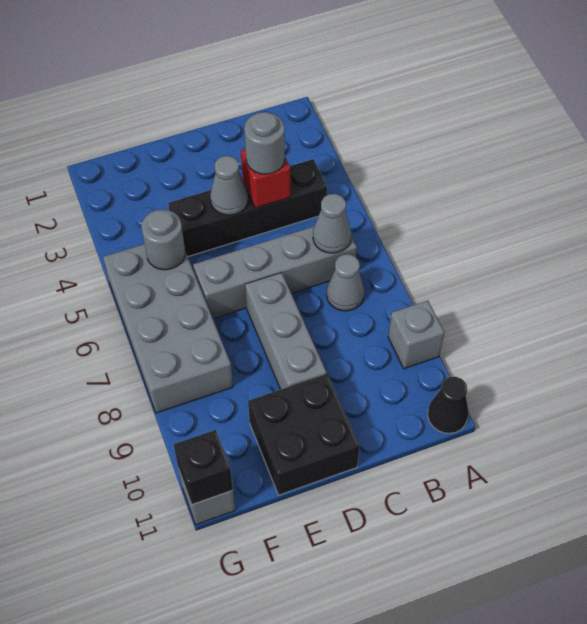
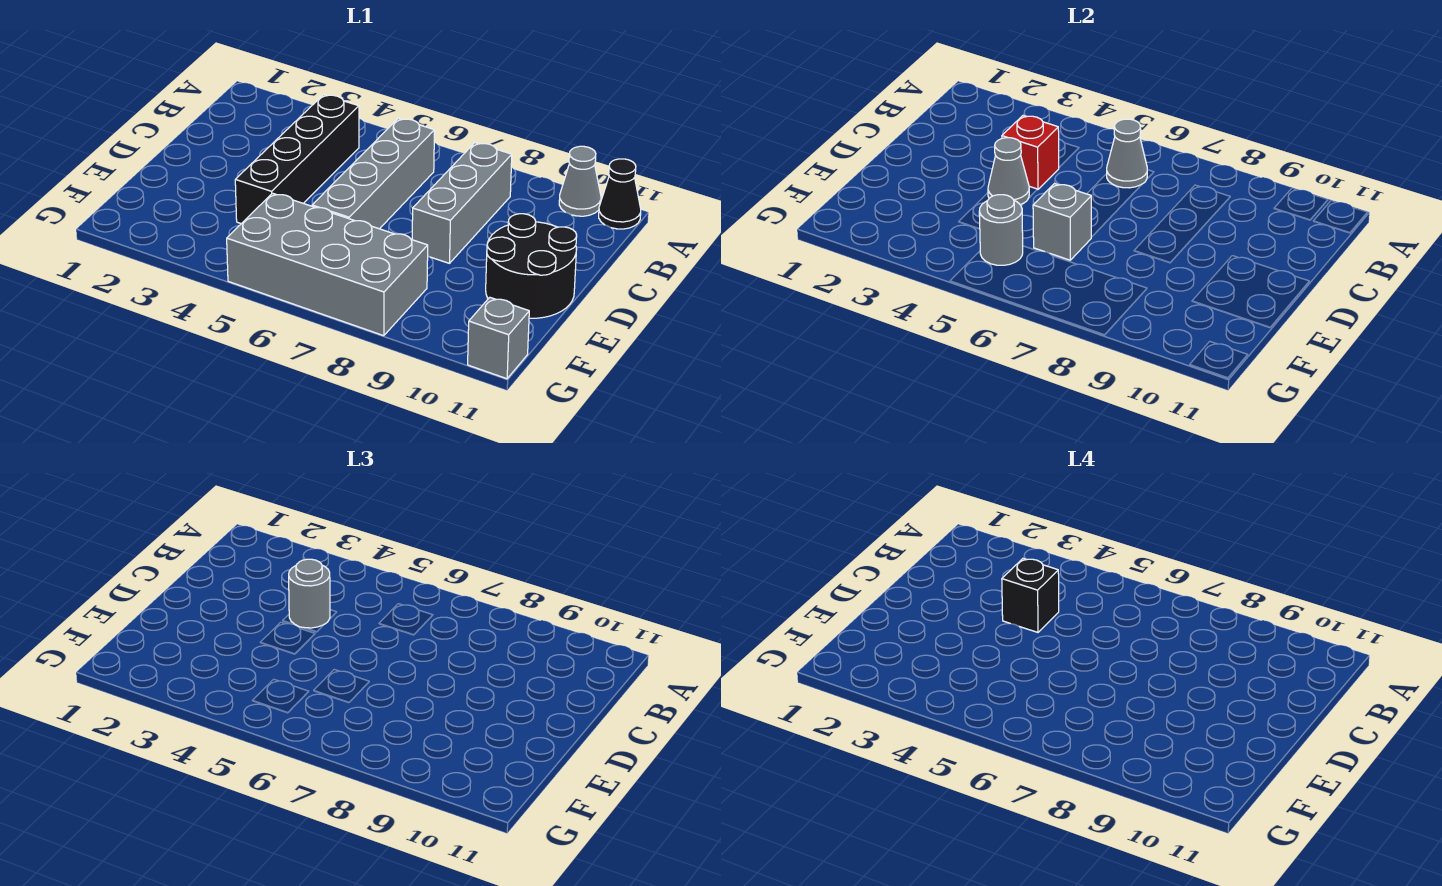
grey brick A9 level 1 -> grey brick E6 level 2
grey cone B7 level 1 -> grey cone A10 level 1
grey brick D7:D9 level 1 -> grey brick B8:D8 level 1
black brick D10:E11 level 1 -> black round brick D10:E11 level 1
black brick G11 level 2 -> black brick C4 level 4

